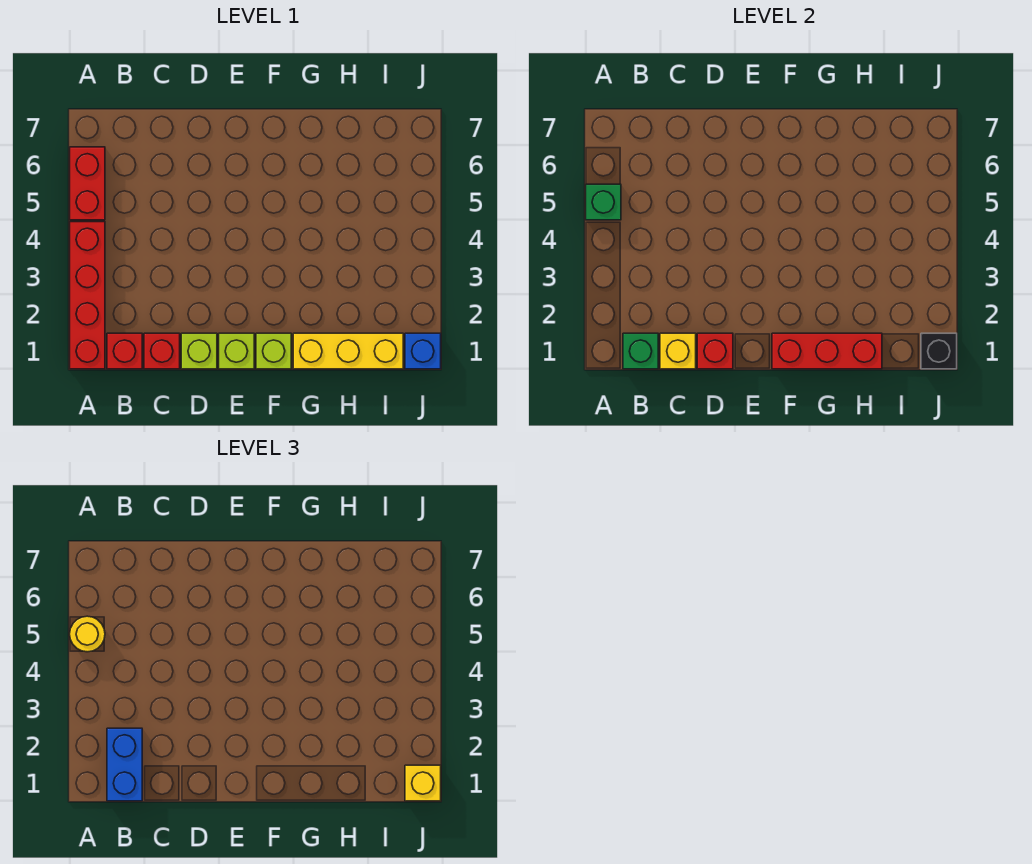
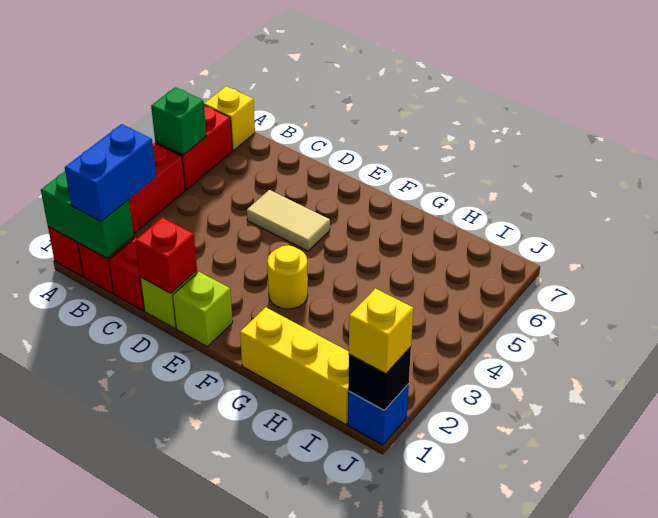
yellow round brick A5 level 3 -> yellow round brick F3 level 1
green brick B1 level 2 -> green brick A1:B1 level 2
yellow brick C1 level 2 -> yellow brick A7 level 1
none -> tan tile D5:E5 level 1
lime brick F1 level 1 -> none
red brick F1:H1 level 2 -> none

